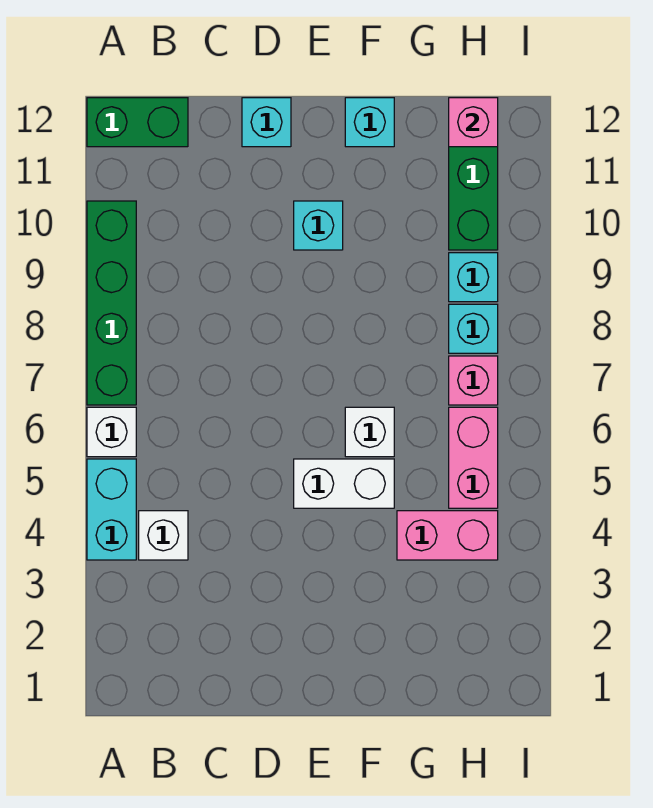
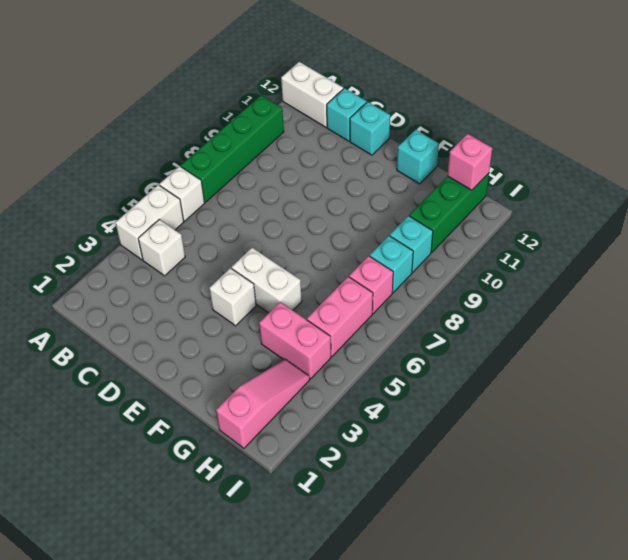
cyan brick A4:A5 level 1 -> white brick A4:A5 level 1
green brick A12:B12 level 1 -> white brick A12:B12 level 1
cyan brick E10 level 1 -> cyan brick C12 level 1
white brick F6 level 1 -> white brick E4 level 1
none -> pink slope H1:H3 level 1 top 1

